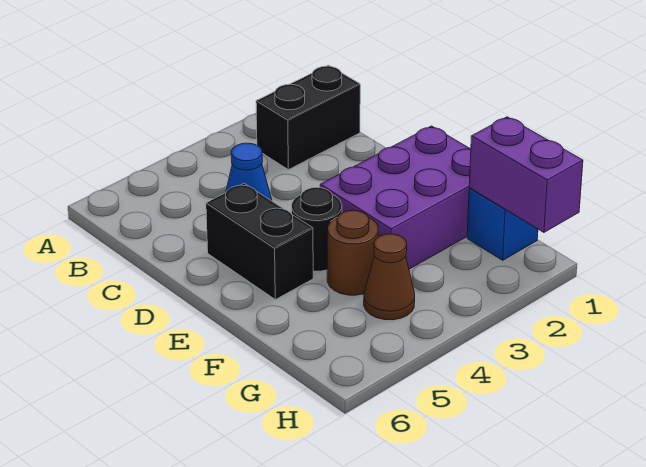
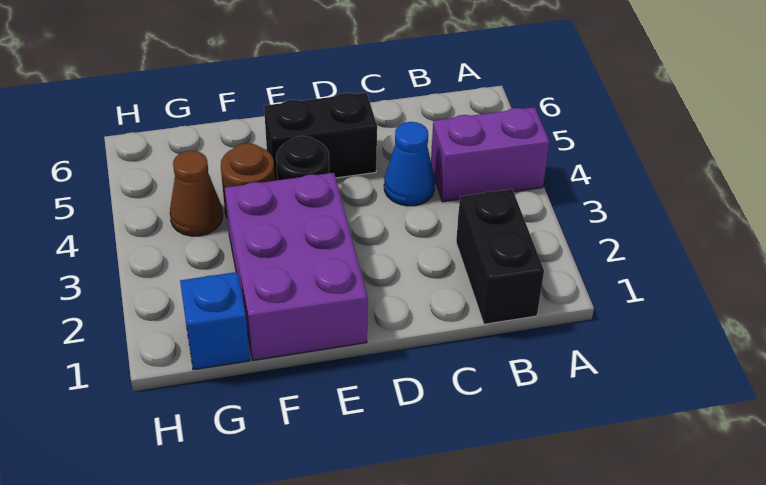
purple brick G1:H1 level 2 -> purple brick A4:B4 level 1

